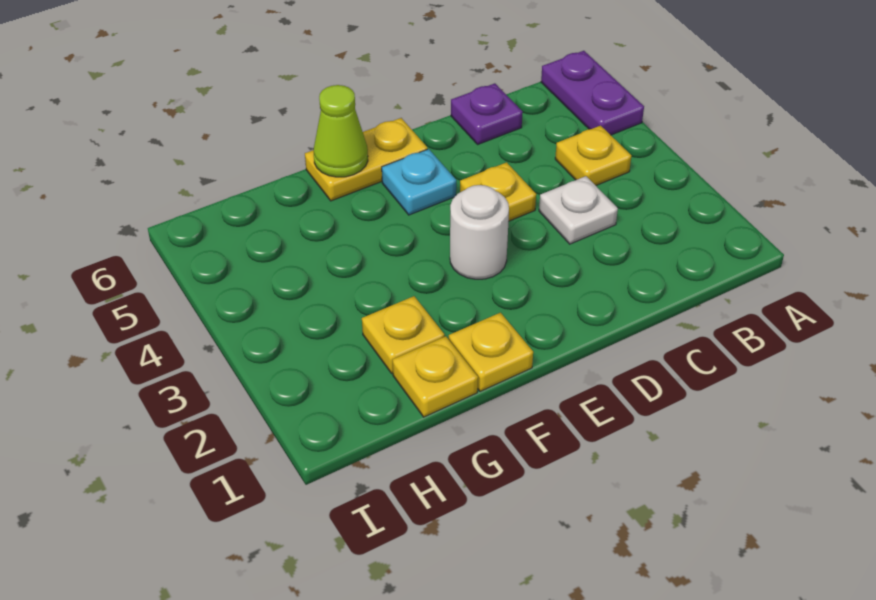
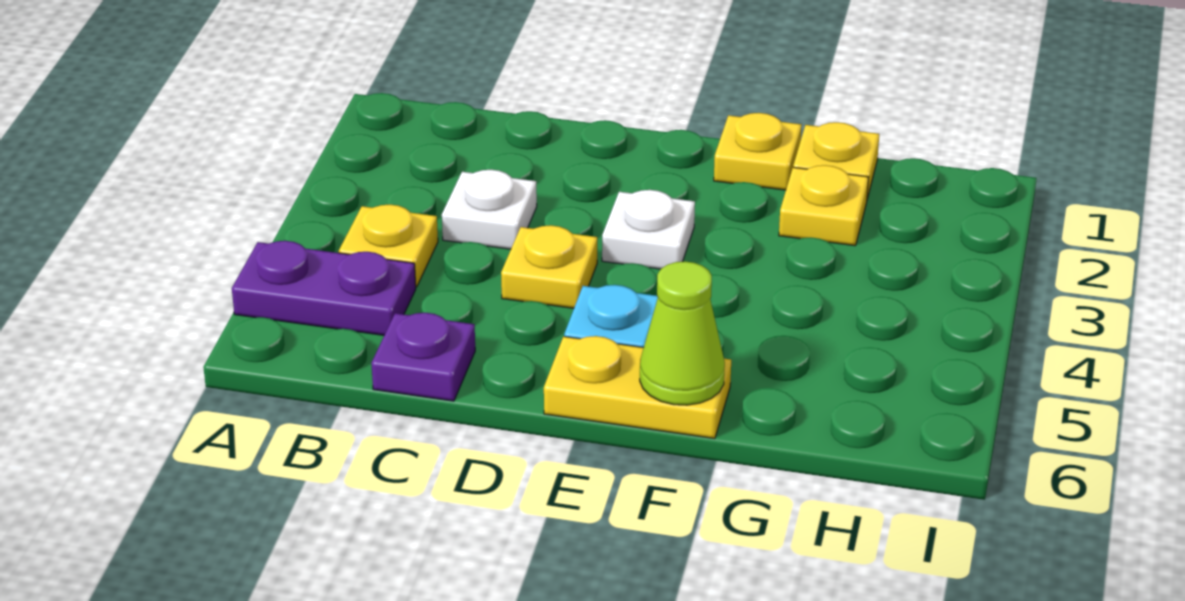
purple plate A5:A6 level 1 -> purple plate A5:B5 level 1
white round brick E3 level 1 -> white plate E3 level 1

